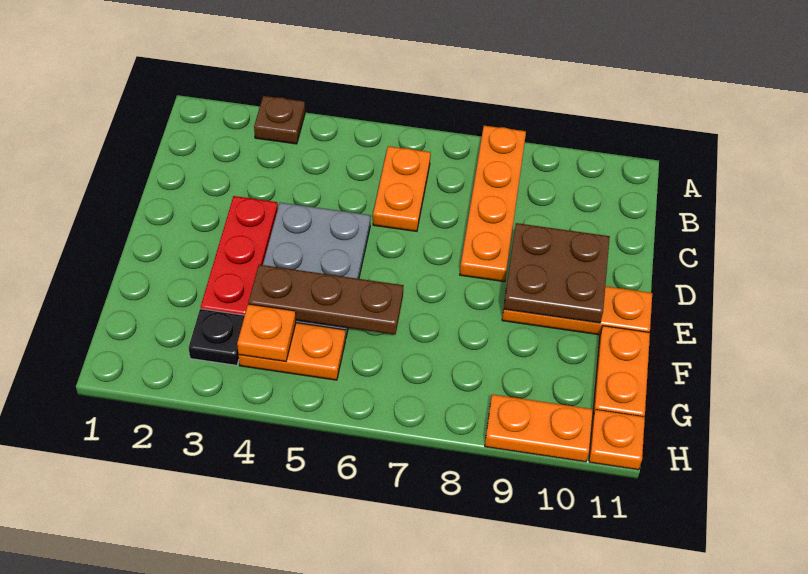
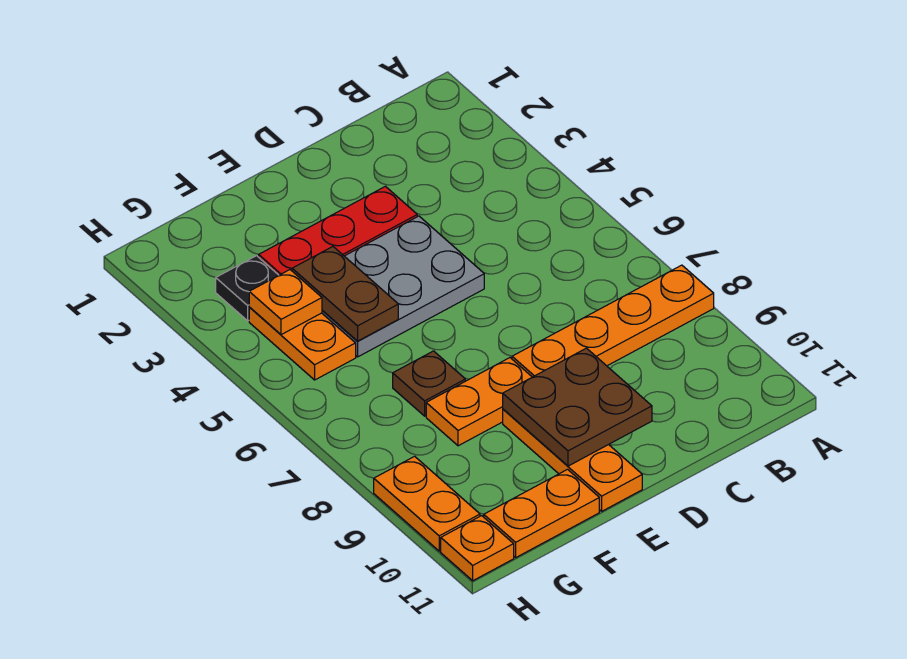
brown plate A3 level 1 -> brown plate F7 level 1
orange plate B6:C6 level 1 -> orange plate E8:F8 level 1
brown plate F4:F6 level 2 -> brown plate F4:F5 level 2

